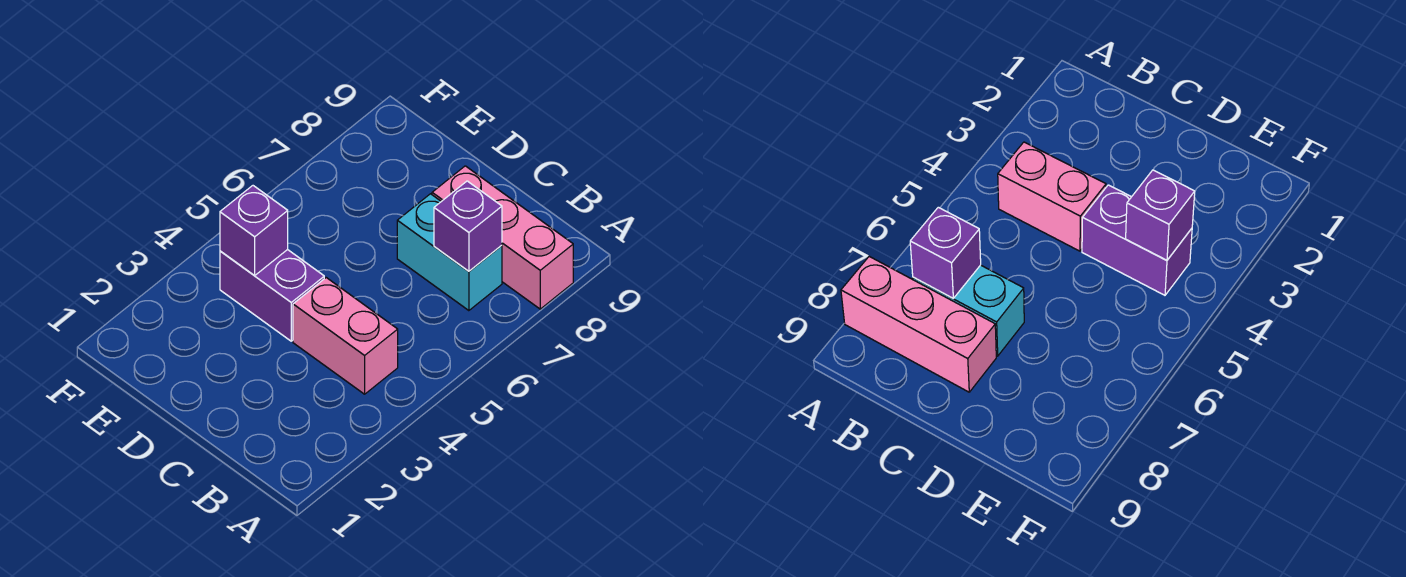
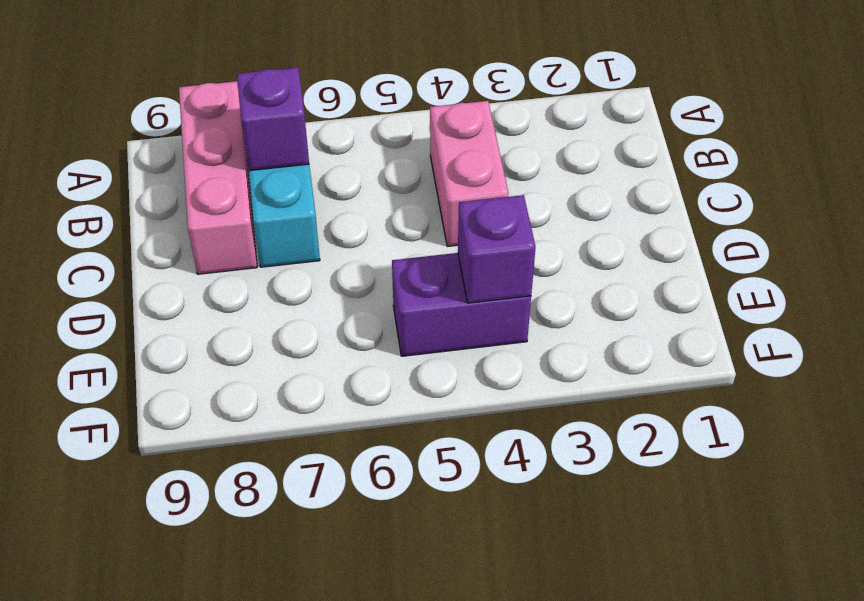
purple brick D4:E4 level 1 -> purple brick E4:E5 level 1

